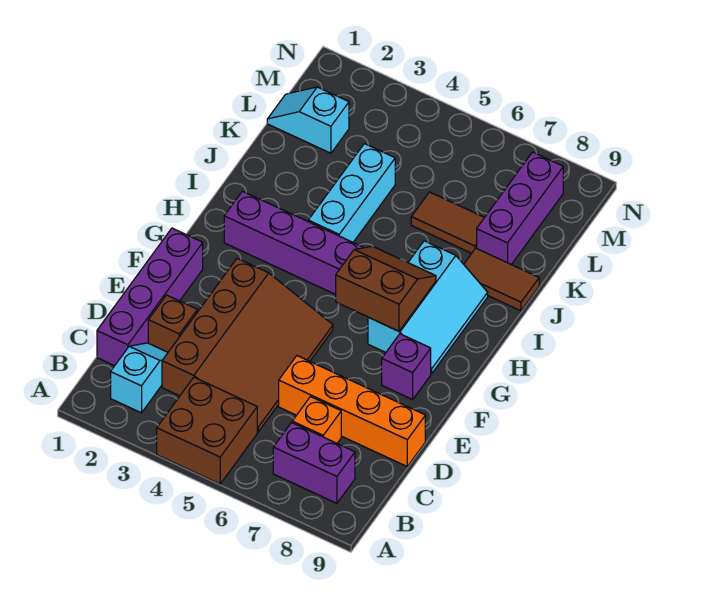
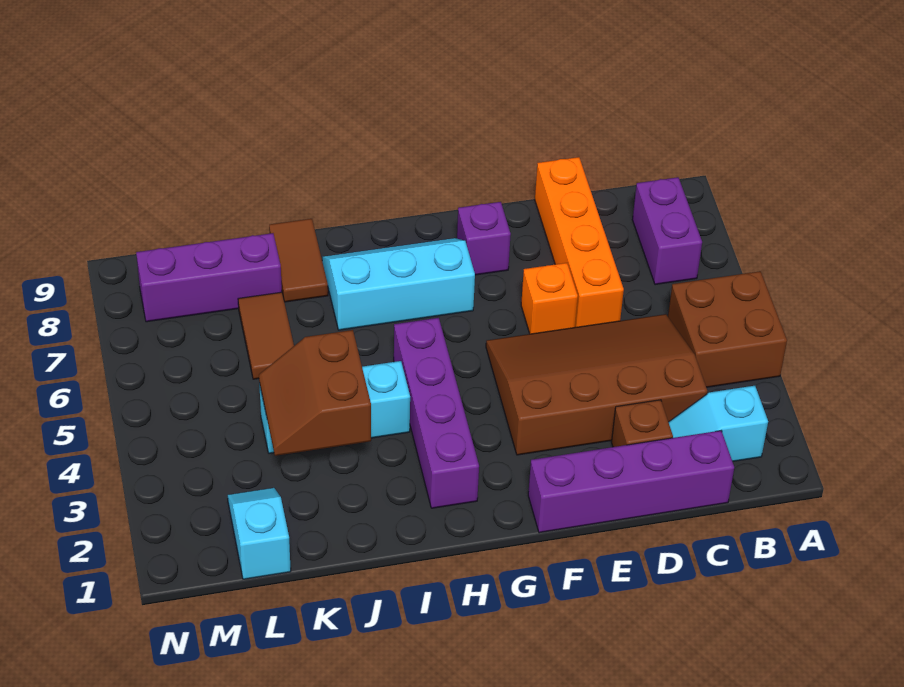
orange brick C7 level 1 -> orange brick E6 level 1
brown slope G6:H7 level 2 top G -> brown slope J3:K4 level 2 top J
cyan slope L1:L2 level 1 top 2 -> cyan slope L1:L2 level 1 top 1

